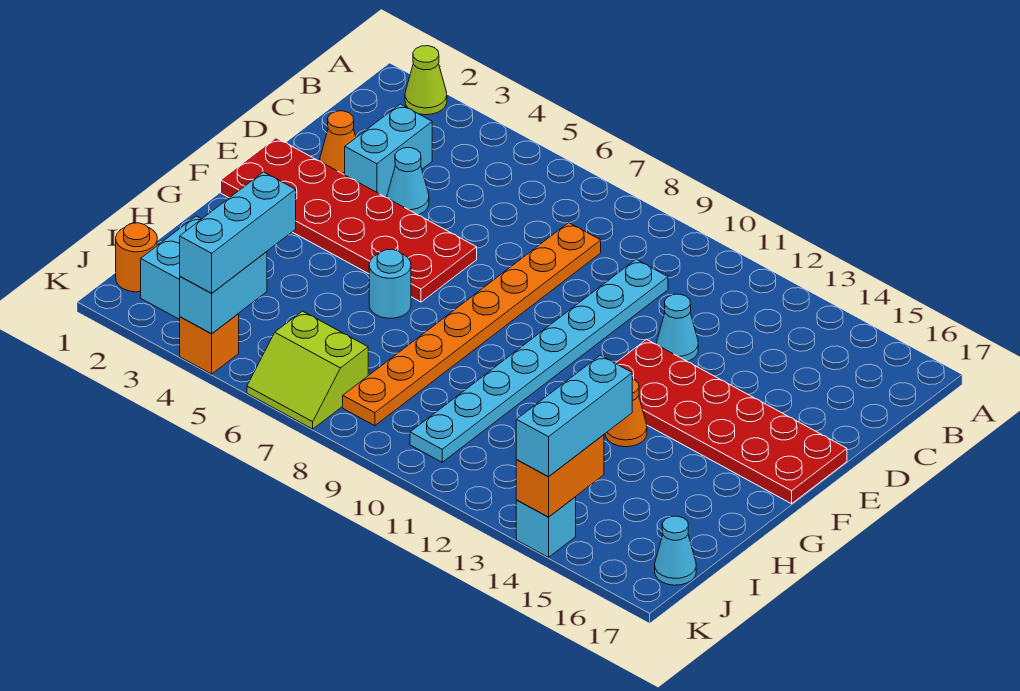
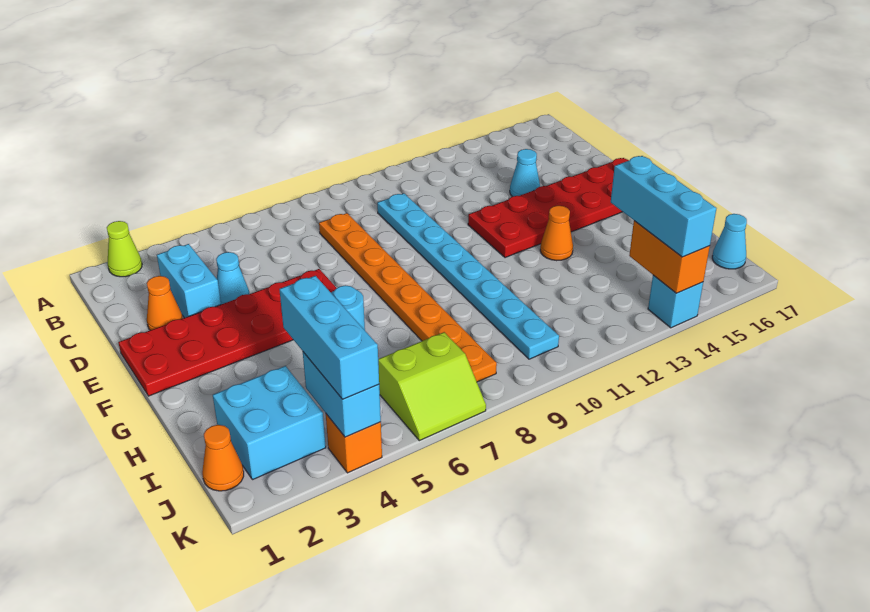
cyan cone D12 level 1 -> cyan cone D14 level 1
orange round brick J1 level 1 -> orange cone J1 level 1

